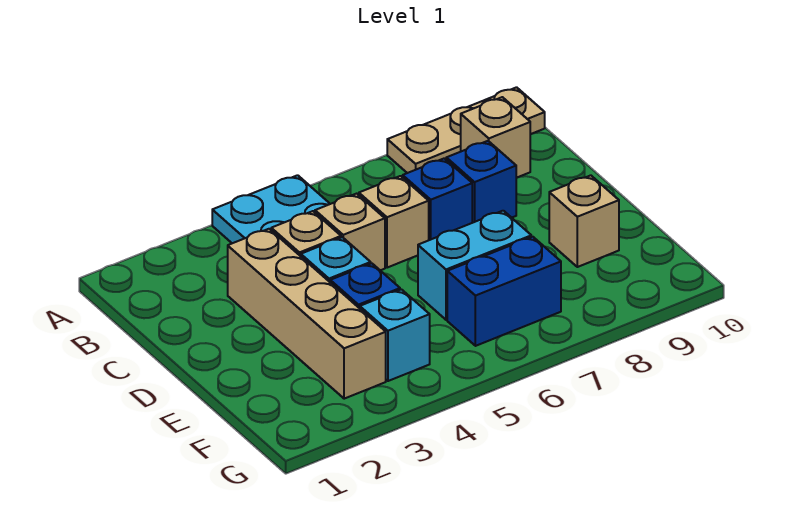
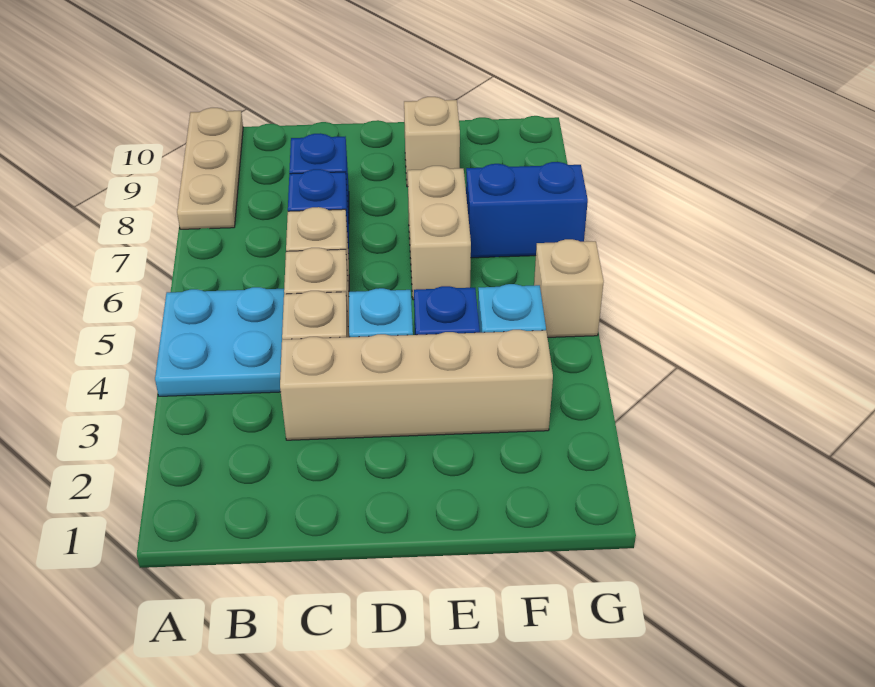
tan brick B9 level 1 -> tan brick G5 level 1
cyan brick E6:E7 level 1 -> tan brick E6:E7 level 1
blue brick F6:F7 level 1 -> blue brick F7:G7 level 1

